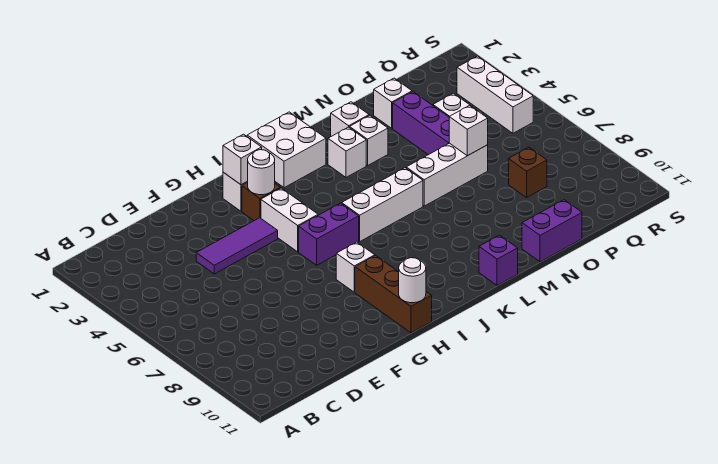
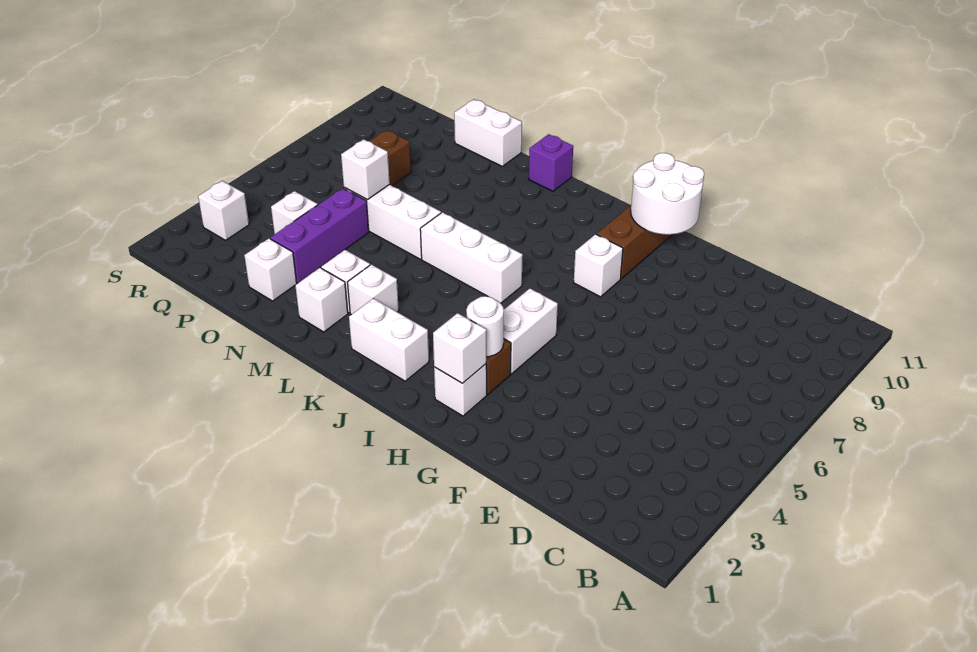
purple tile E4:G4 level 1 -> none
purple brick H6:I6 level 1 -> none
white round brick H11 level 2 -> white round brick G10:H11 level 2
white brick J1:K2 level 1 -> white brick J2:K2 level 1
purple brick N11:O11 level 1 -> white brick N11:O11 level 1
white brick R3:R5 level 1 -> white brick R3 level 1

